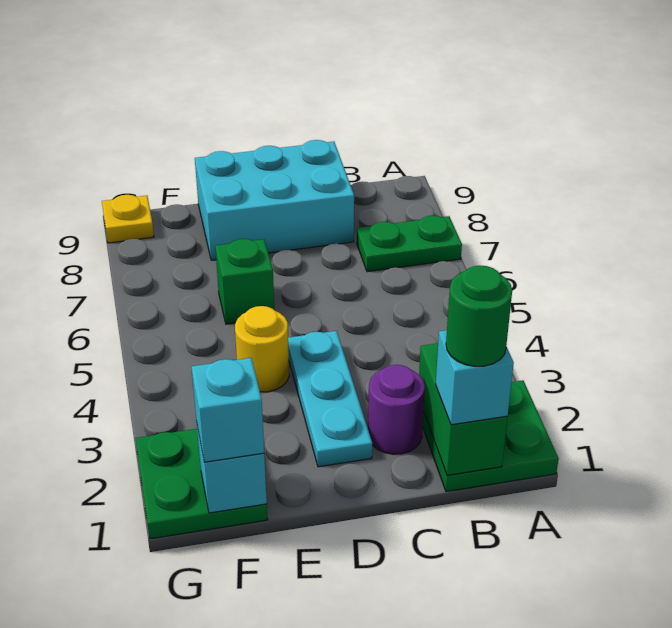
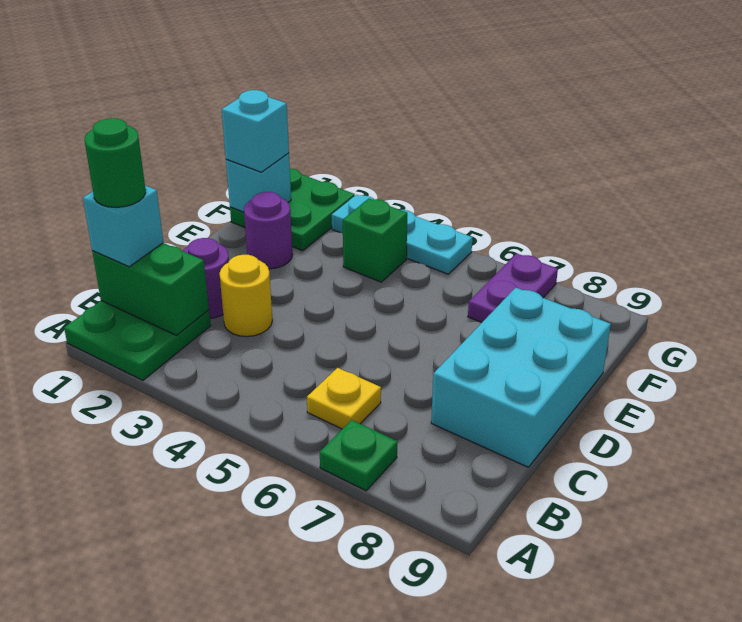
green plate A7:B7 level 1 -> green plate A7 level 1
cyan plate D2:D4 level 1 -> cyan plate G3:G5 level 1
none -> purple round brick E2 level 1
yellow round brick E4 level 1 -> yellow round brick C3 level 1
green brick E6 level 1 -> green brick F4 level 1
none -> purple plate F7:G7 level 1
yellow plate G9 level 1 -> yellow plate B6 level 1

